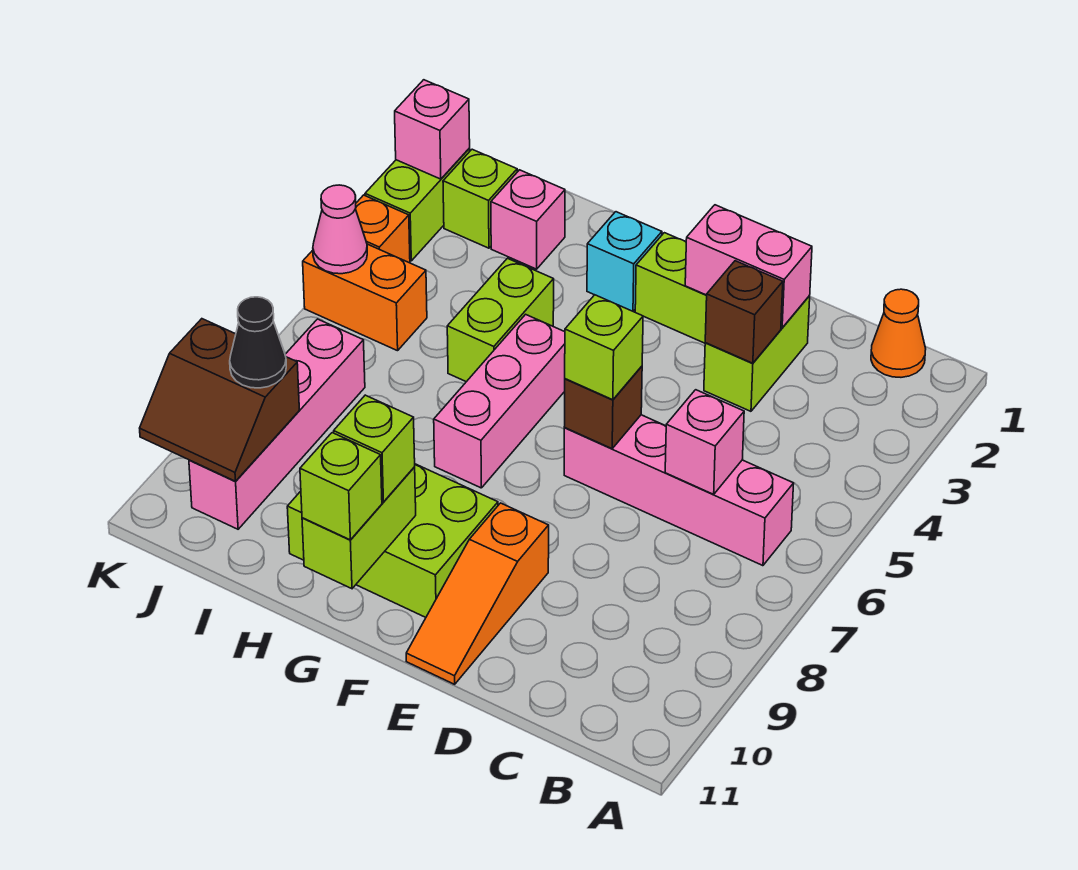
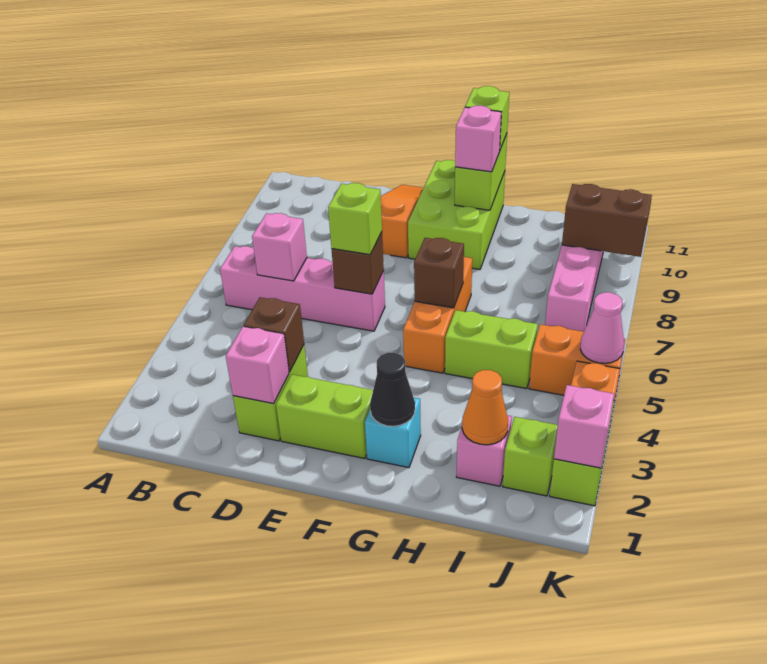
orange cone B1 level 1 -> orange cone I2 level 2
pink brick D2:E2 level 2 -> pink brick D2 level 2
lime brick F9:H10 level 1 -> lime brick F9:G11 level 1
pink brick G5:G7 level 1 -> orange brick G5:G7 level 1
none -> brown brick G6 level 2
lime brick G10 level 3 -> pink brick G10 level 3
lime brick H4:H5 level 1 -> lime brick H5:I5 level 1
black cone J9 level 3 -> black cone G2 level 2

